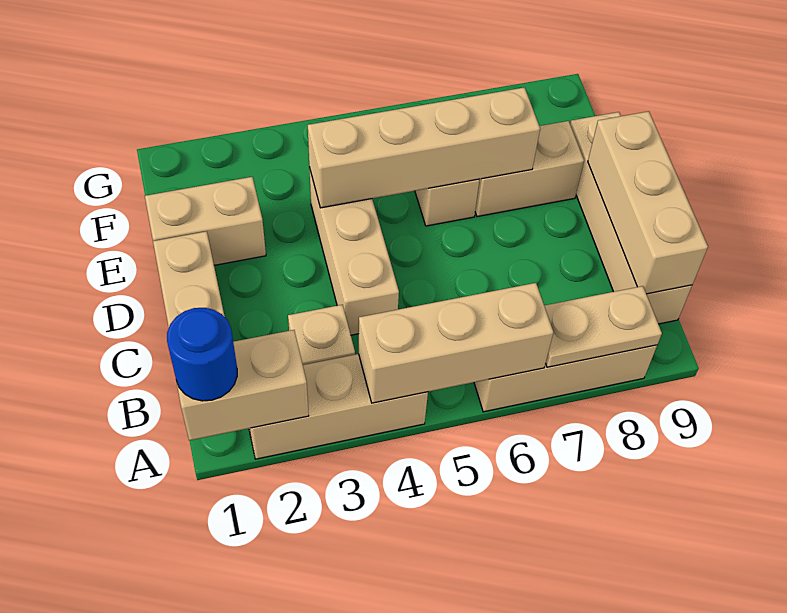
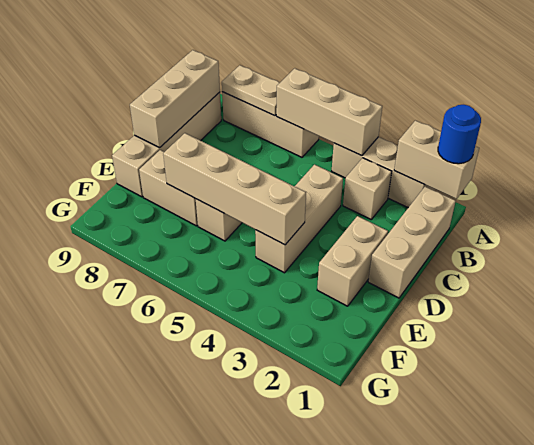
tan brick E1:E2 level 1 -> tan brick D2:E2 level 1

